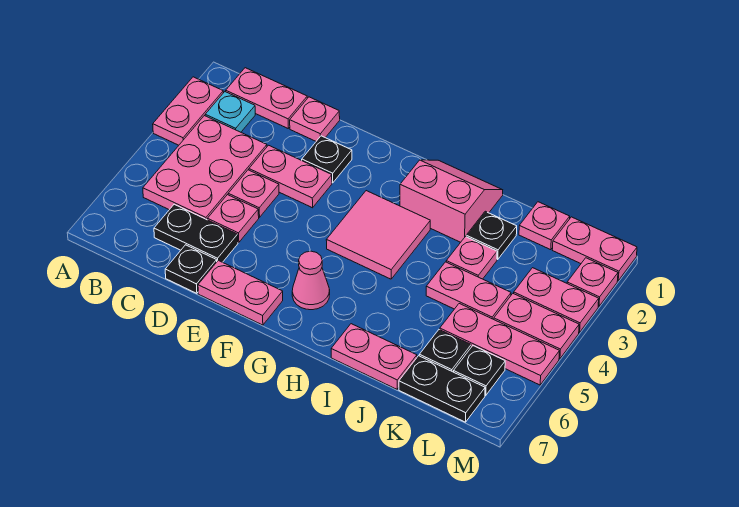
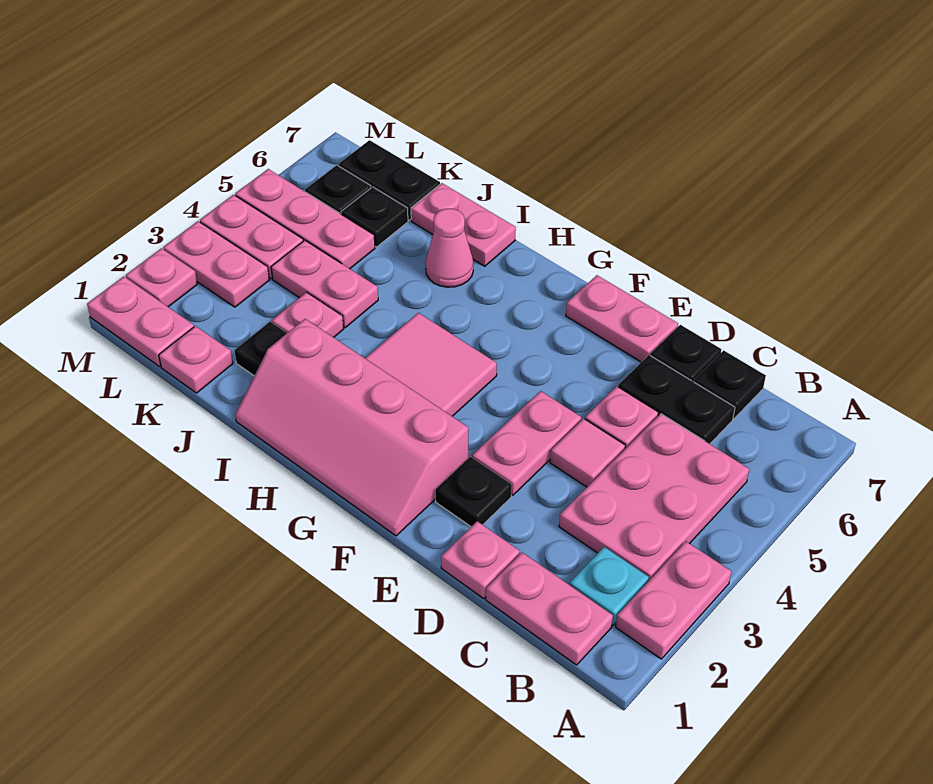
none -> black plate C7 level 1
pink plate D3:E3 level 1 -> pink plate E3:E4 level 1
pink plate D4 level 1 -> pink tile D4 level 1
pink cone G6 level 1 -> pink cone I6 level 1
pink slope H1:I2 level 1 top 2 -> pink slope F1:I2 level 1 top 2

